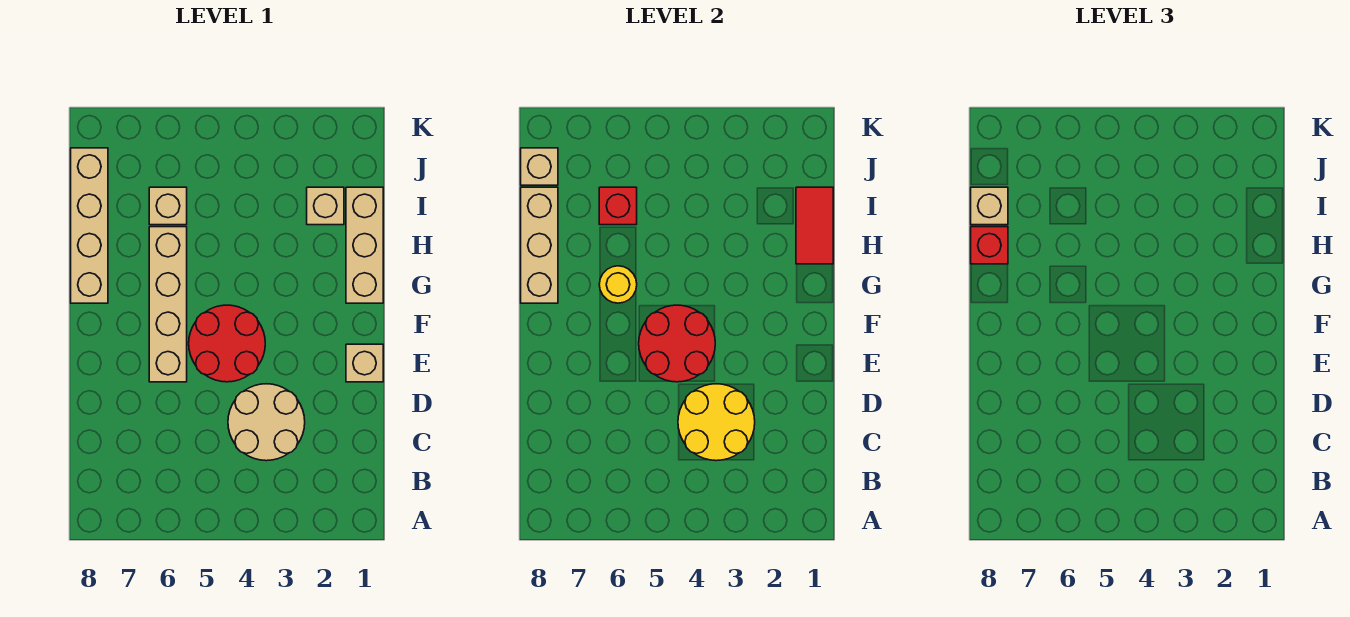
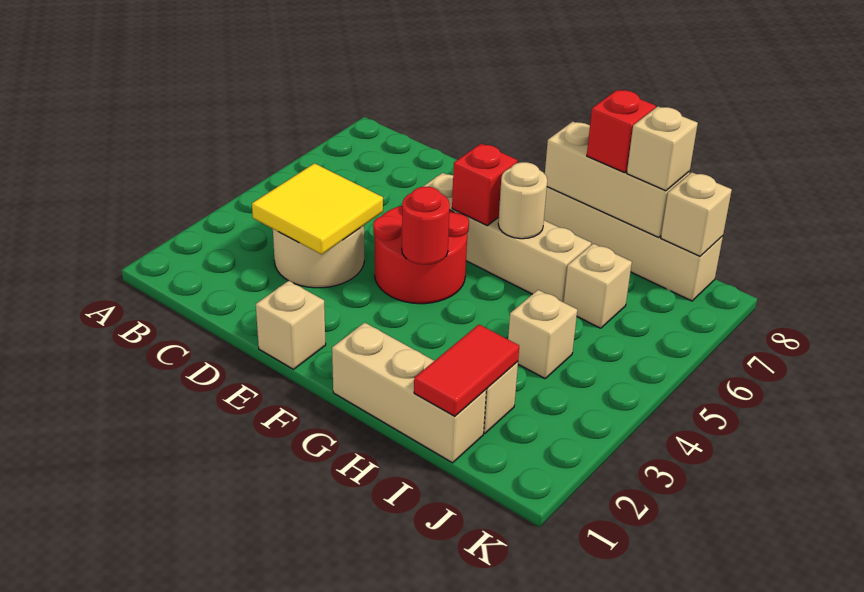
yellow round brick C3:D4 level 2 -> yellow tile C3:D4 level 2
red round brick E4:F5 level 2 -> red round brick F4 level 2
yellow round brick G6 level 2 -> tan round brick G6 level 2
red tile H1:I1 level 2 -> red tile I1:I2 level 2
none -> tan brick I4 level 1
red brick I6 level 2 -> red brick F6 level 2

